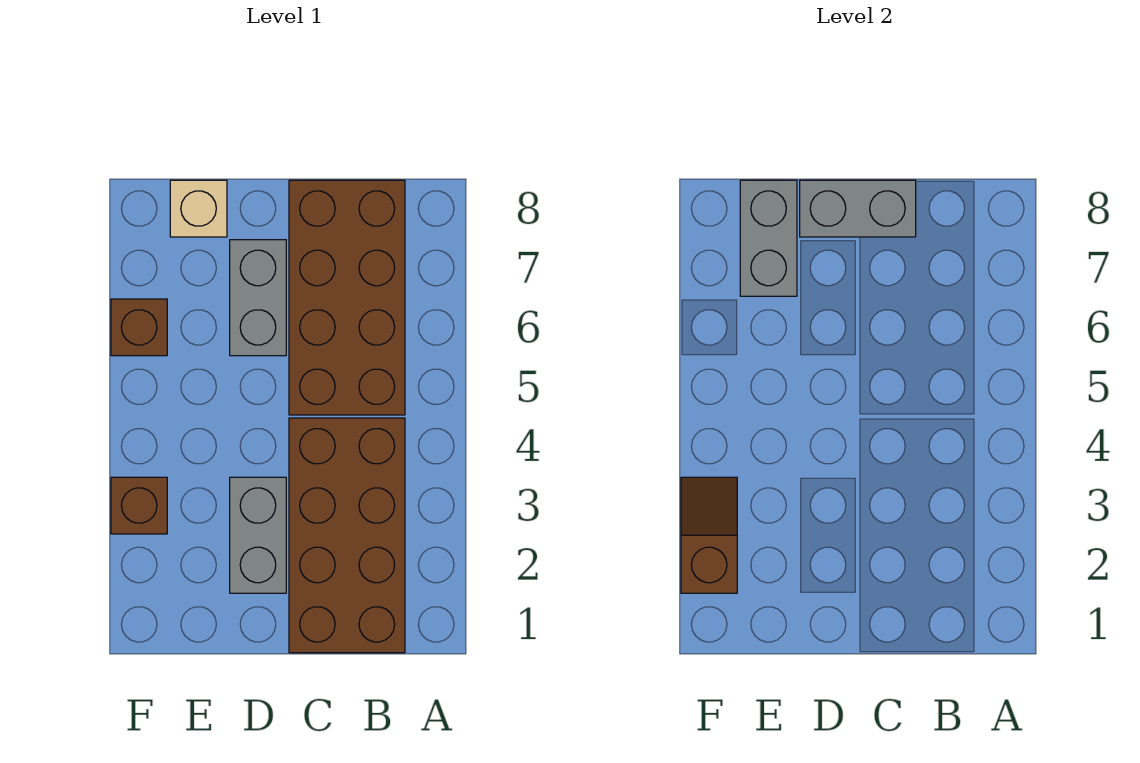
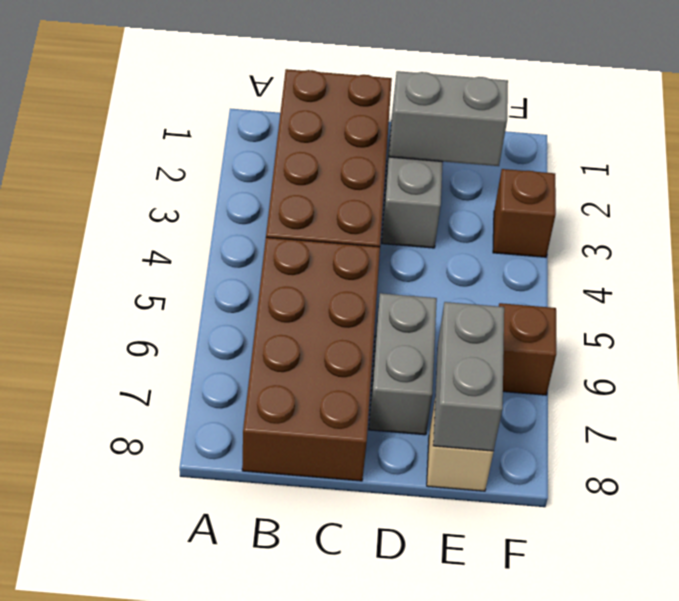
grey brick C8:D8 level 2 -> grey brick D2:E2 level 2
brown slope F2:F3 level 2 top 2 -> none

